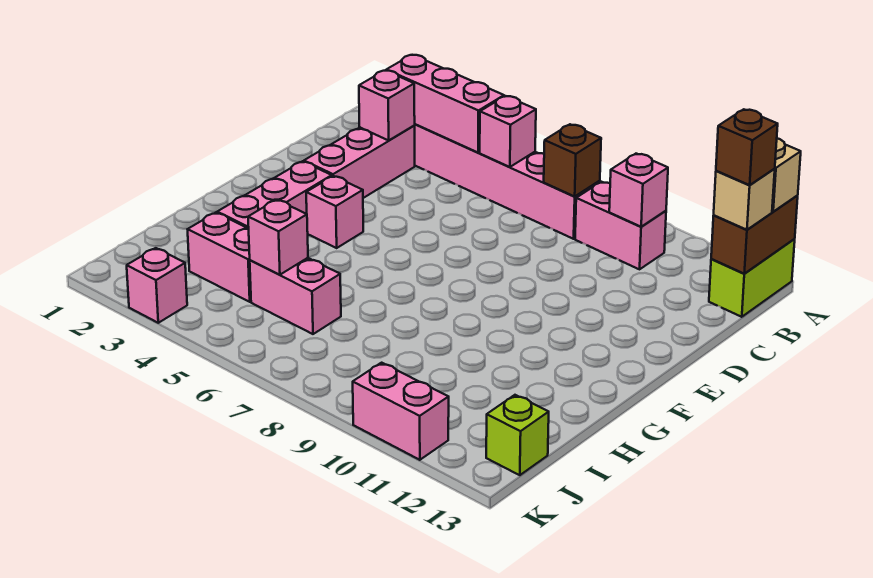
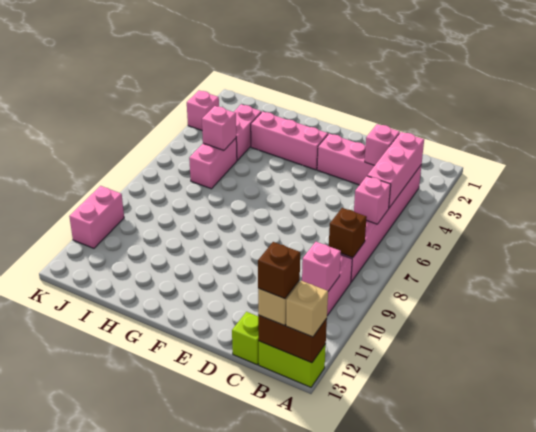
pink brick F4 level 1 -> none
lime brick J13 level 1 -> lime brick C13 level 1

